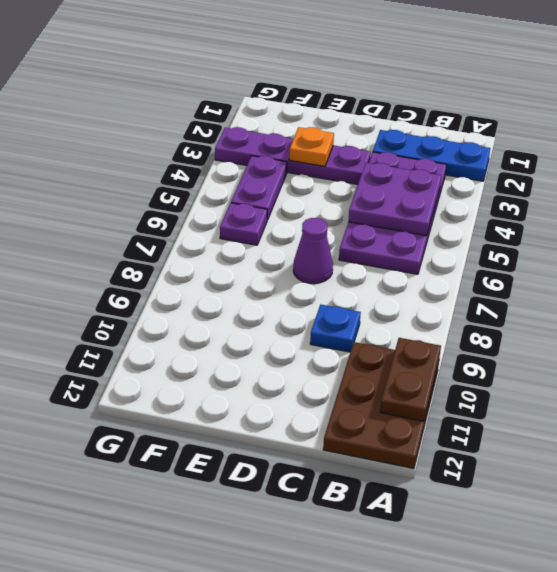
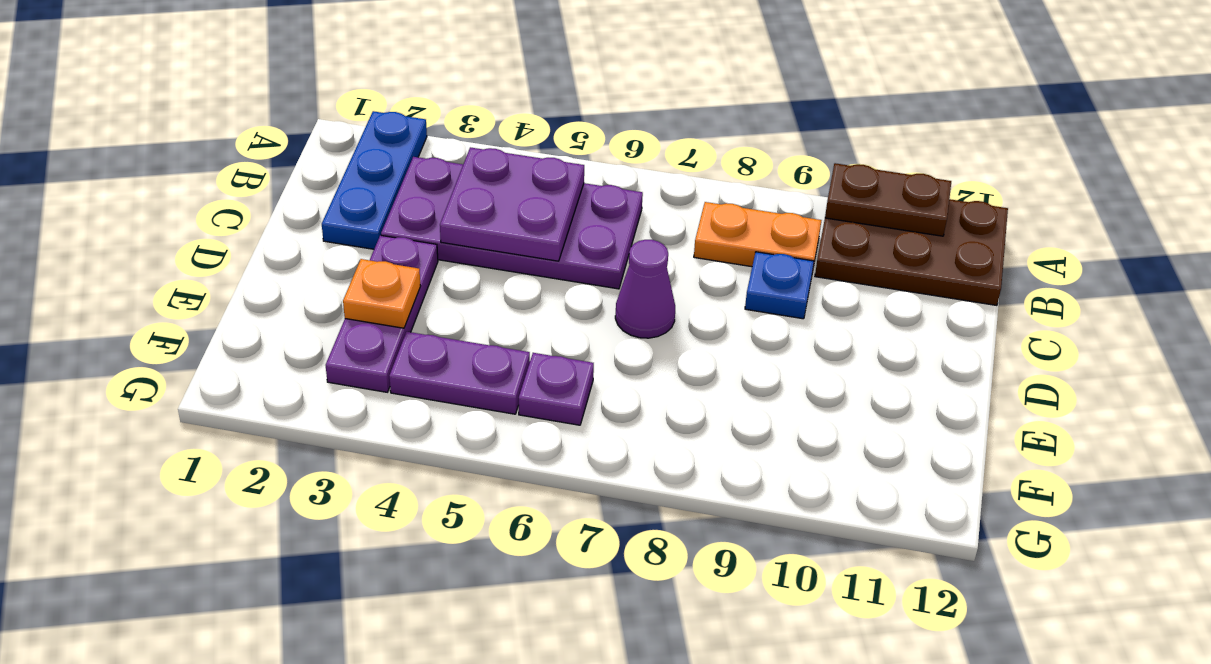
none -> orange plate B8:B9 level 1
purple plate D3:G3 level 1 -> purple plate D3:F3 level 1

